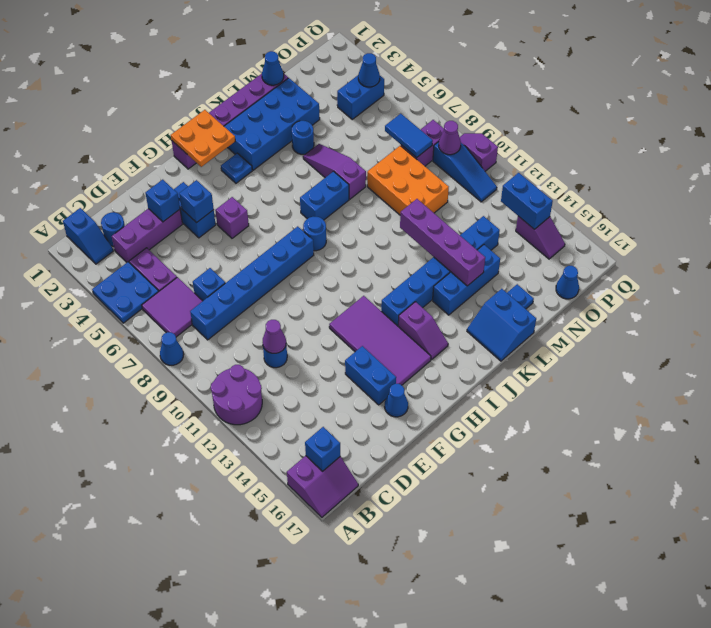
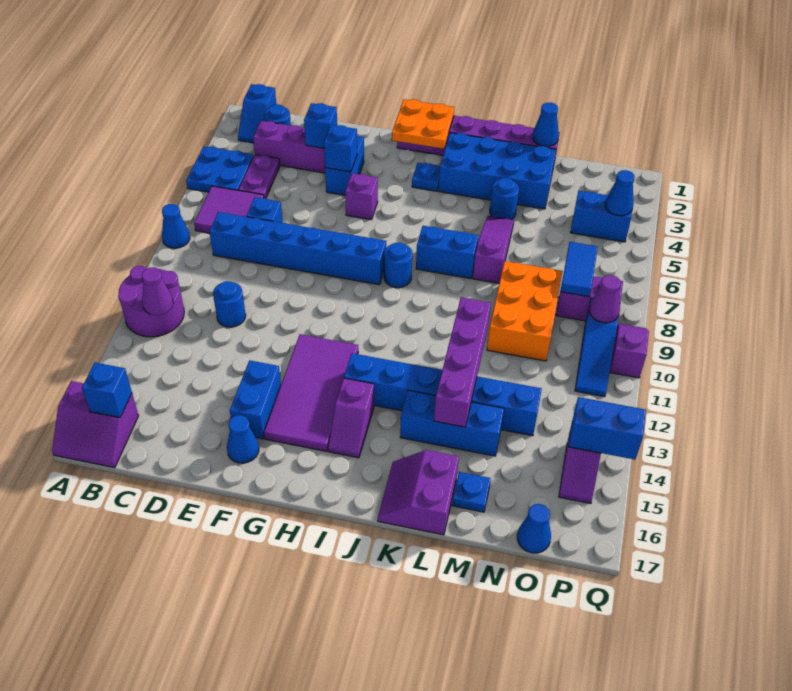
purple cone D11 level 2 -> purple cone B12 level 2
blue slope K16:L17 level 1 top L -> purple slope K16:L17 level 1 top L
blue brick P13:P14 level 2 -> blue brick P14:Q14 level 2

